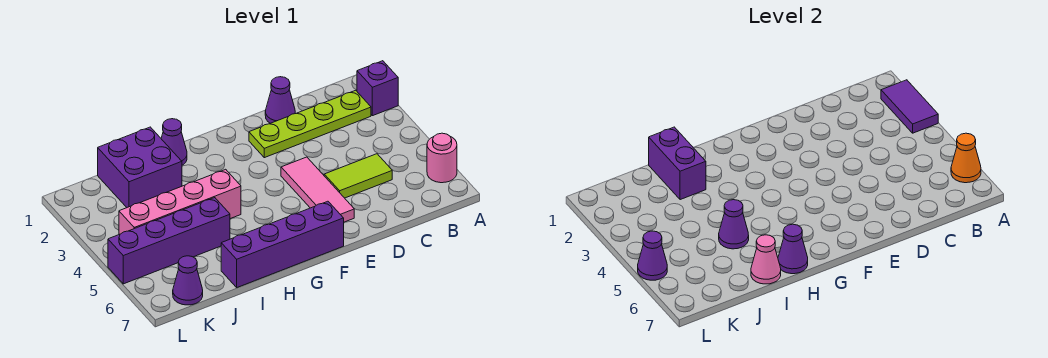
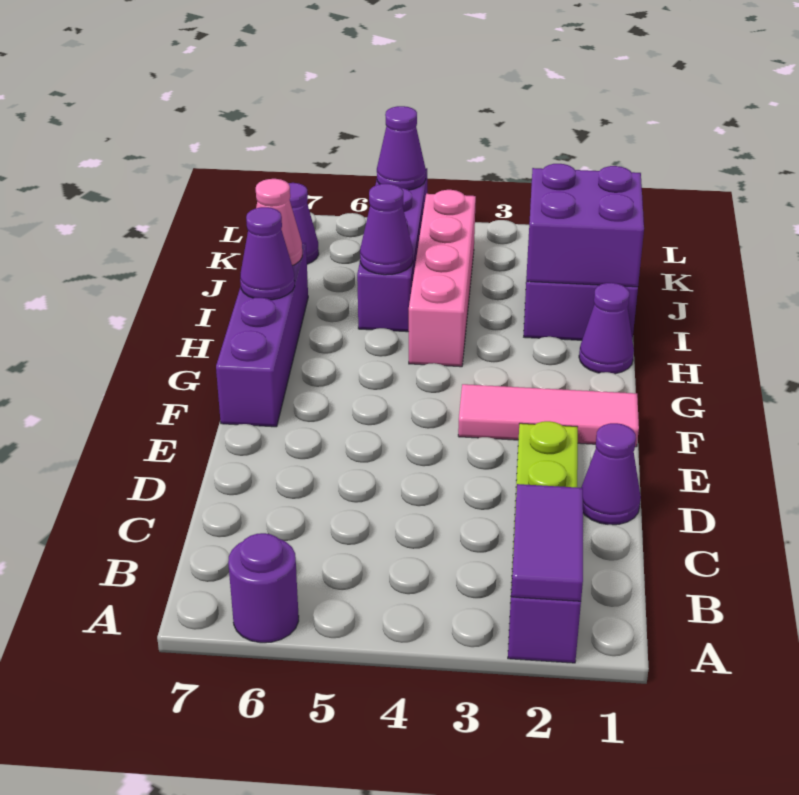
purple tile A2:A3 level 2 -> purple tile A2:B2 level 2
pink round brick A6 level 1 -> purple round brick A6 level 1
orange cone A6 level 2 -> none
lime tile C5:D5 level 1 -> none
pink tile E4:E6 level 1 -> pink tile F1:F3 level 1
purple brick I1:I2 level 2 -> purple brick I1:J2 level 2

